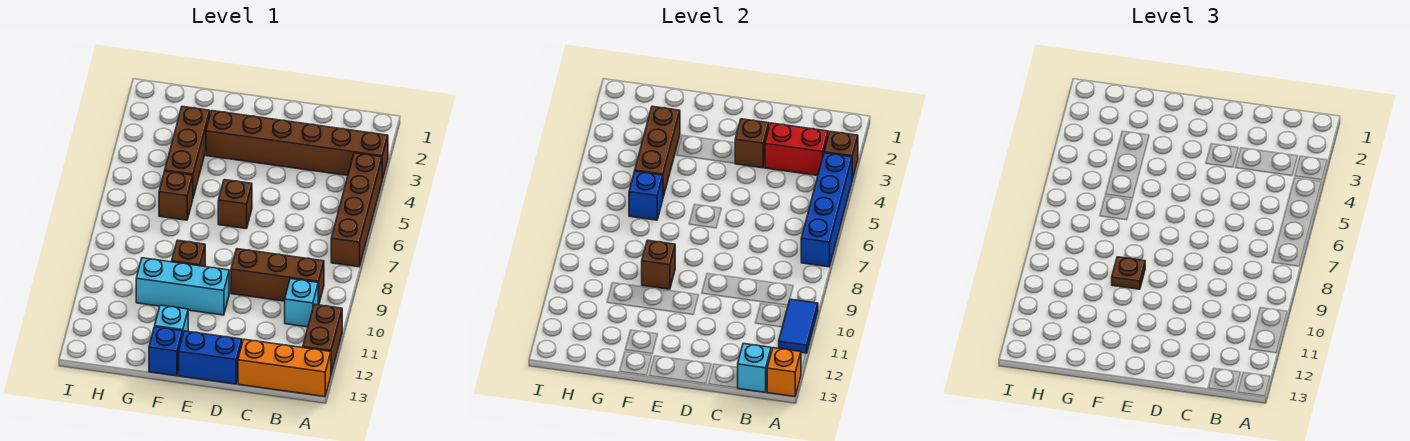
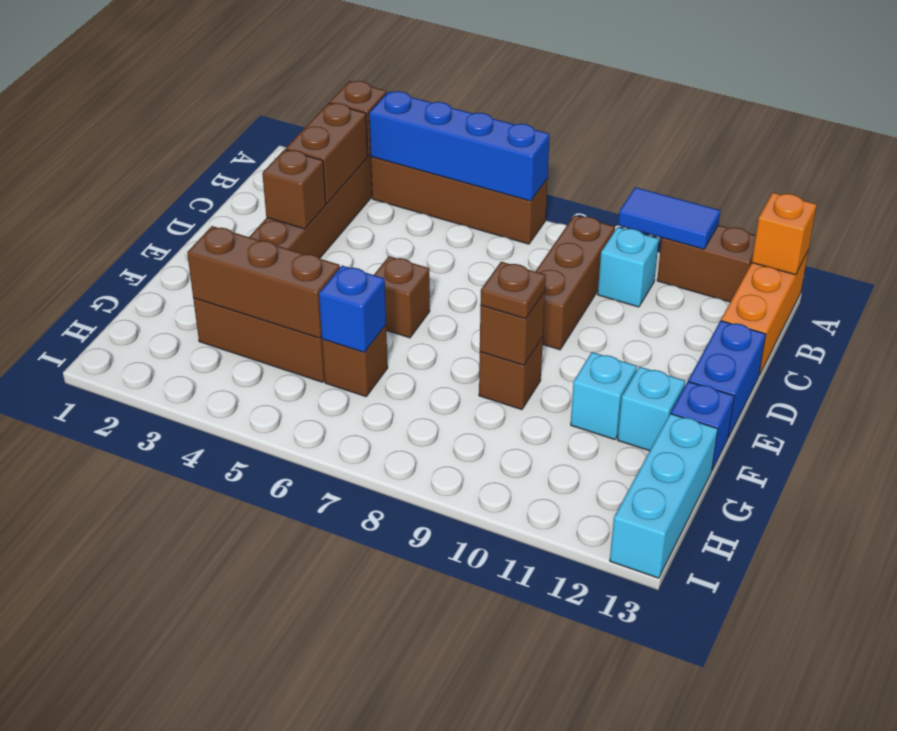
red brick B3:C3 level 2 -> brown brick B3:C3 level 2
cyan brick B13 level 2 -> cyan brick F11 level 1
cyan brick E10:G10 level 1 -> cyan brick G13:I13 level 1

